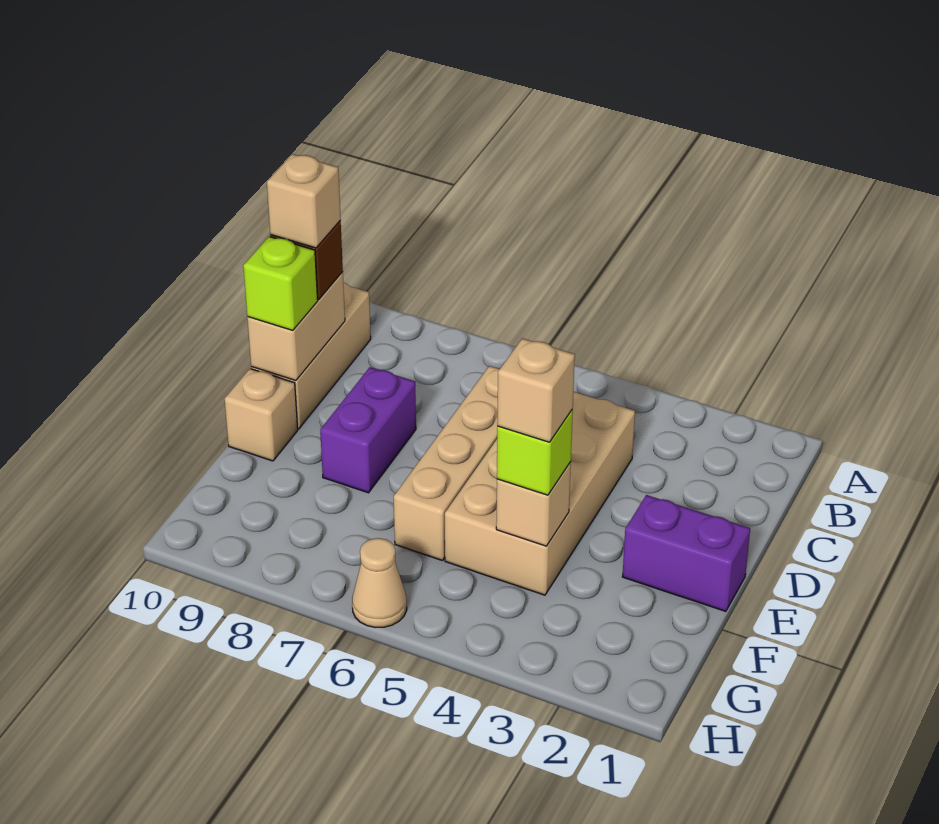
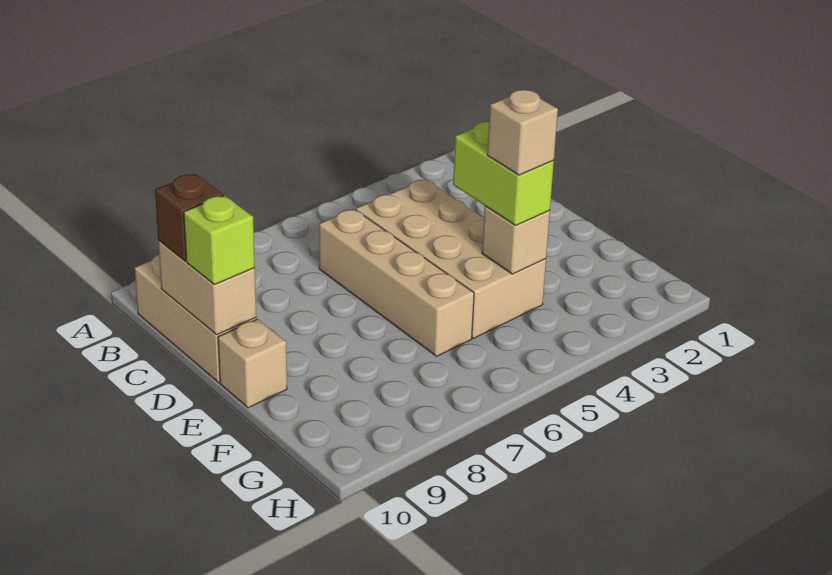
tan brick C10 level 4 -> none
purple brick D8:E8 level 1 -> none
purple brick E1:E2 level 1 -> none
lime brick F4 level 3 -> lime brick E4:F4 level 3
tan cone H6 level 1 -> none

